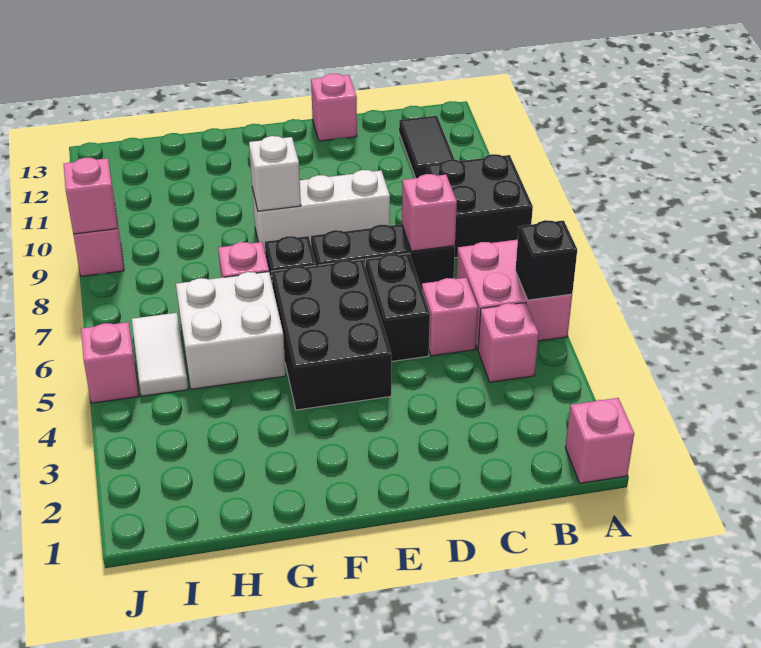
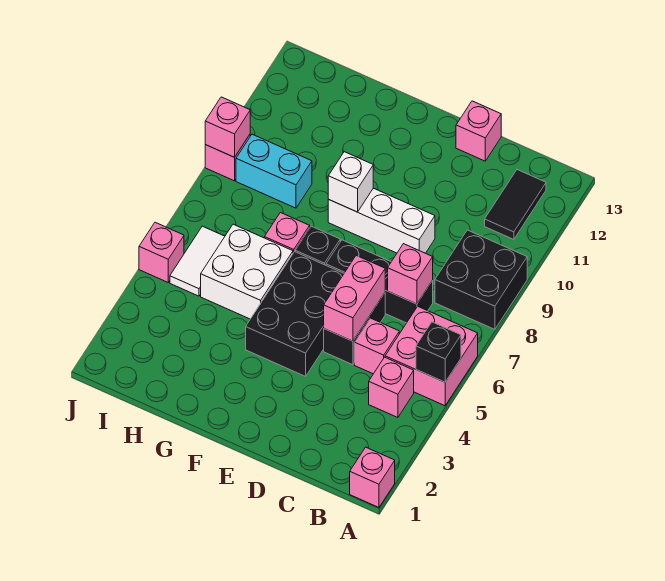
none -> pink brick D5:D6 level 2
none -> cyan brick H9:I9 level 1

